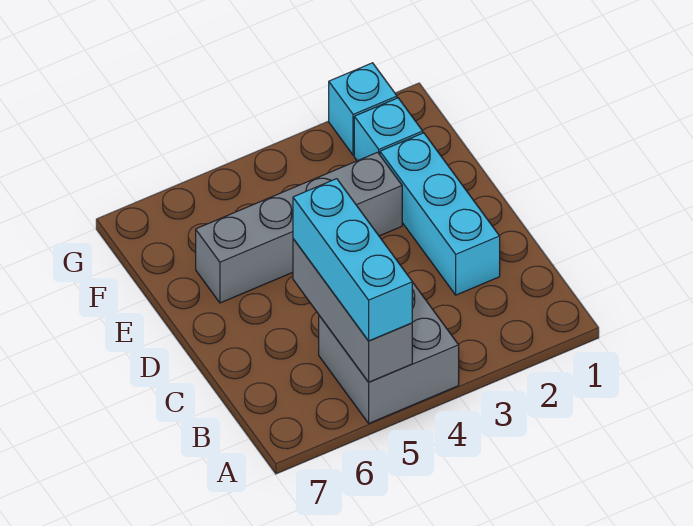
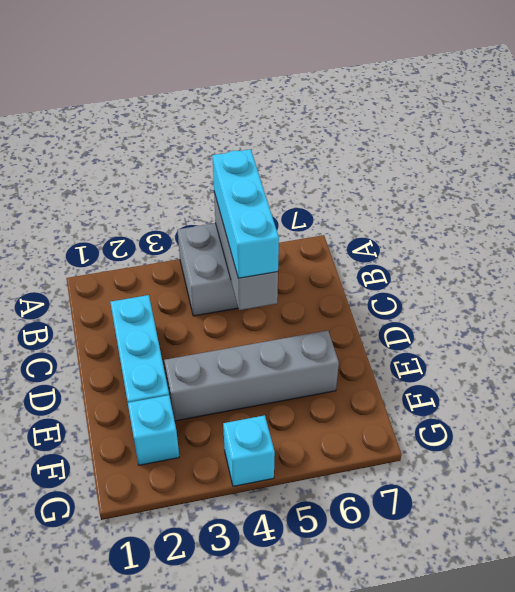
cyan brick G2 level 1 -> cyan brick G4 level 1

